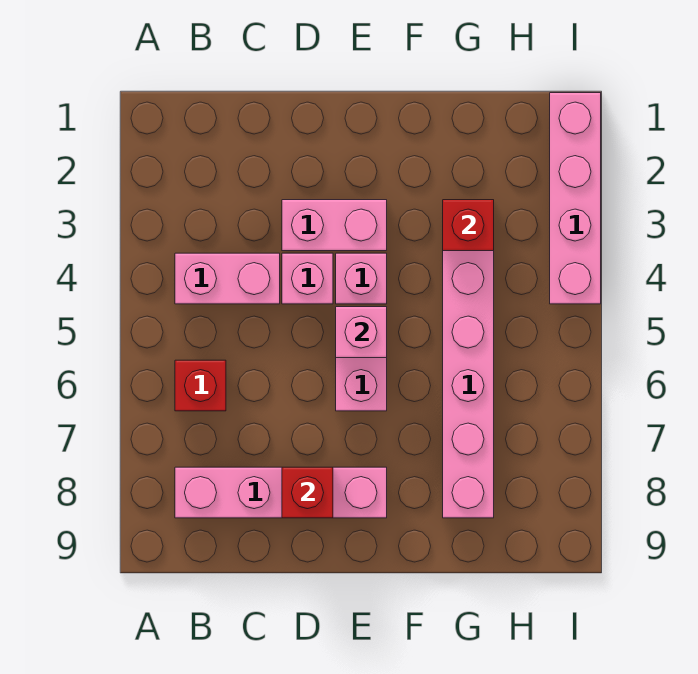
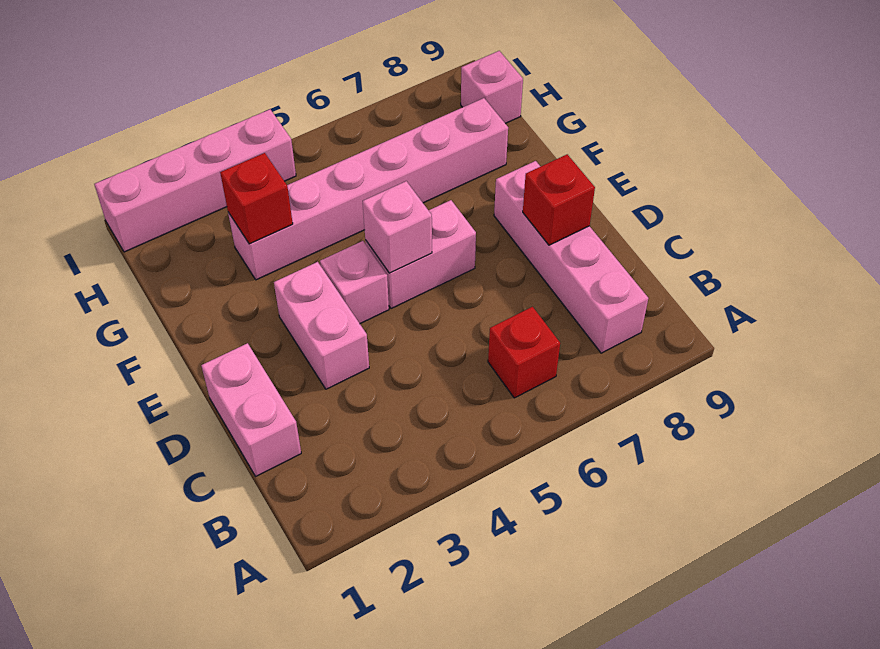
pink brick B4:C4 level 1 -> pink brick C1:D1 level 1
pink brick D4 level 1 -> pink brick H9 level 1

